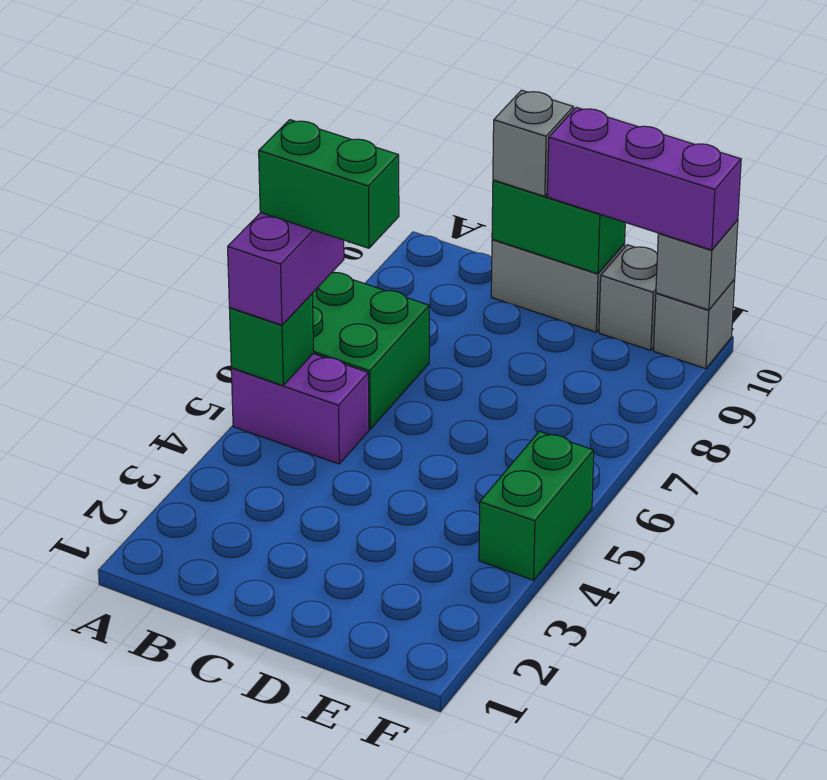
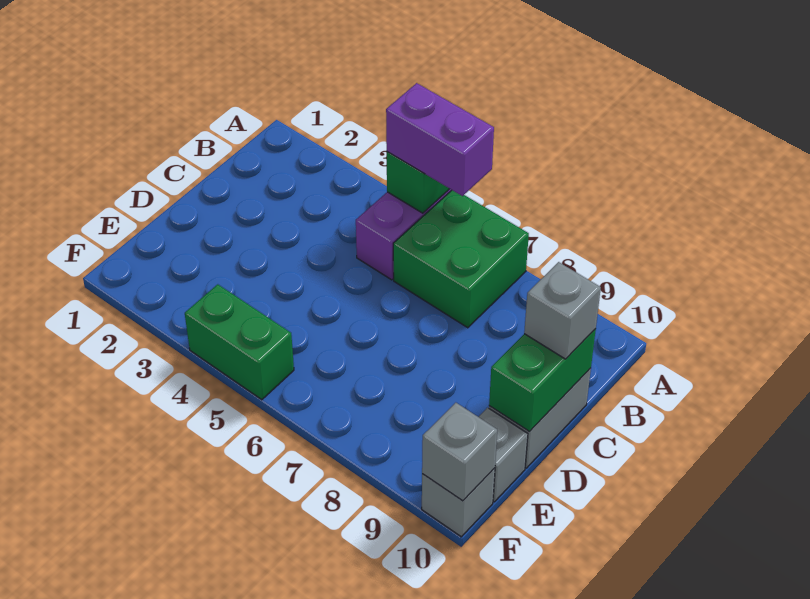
green brick A6:B6 level 4 -> none
purple brick D10:F10 level 3 -> none

